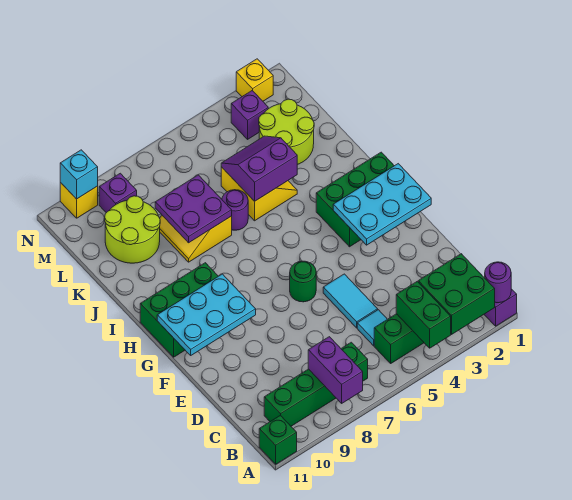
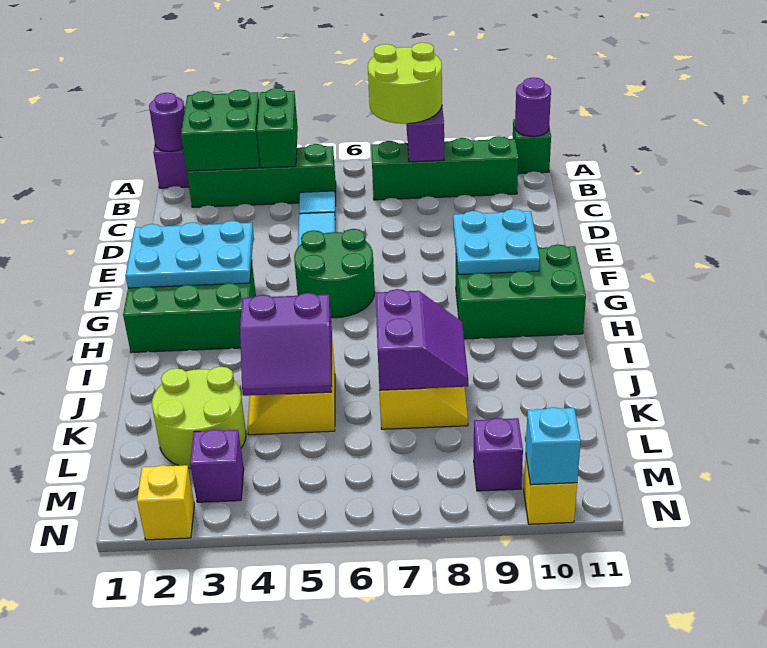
green round brick F6 level 1 -> green round brick F5:G6 level 1
cyan plate F9:G11 level 2 -> cyan plate F9:G10 level 2
purple round brick J6 level 1 -> purple round brick A11 level 2
purple plate J7:K8 level 2 -> purple slope J7:K8 level 2 top 7
lime round brick K9:L10 level 1 -> lime round brick A7:B8 level 3

